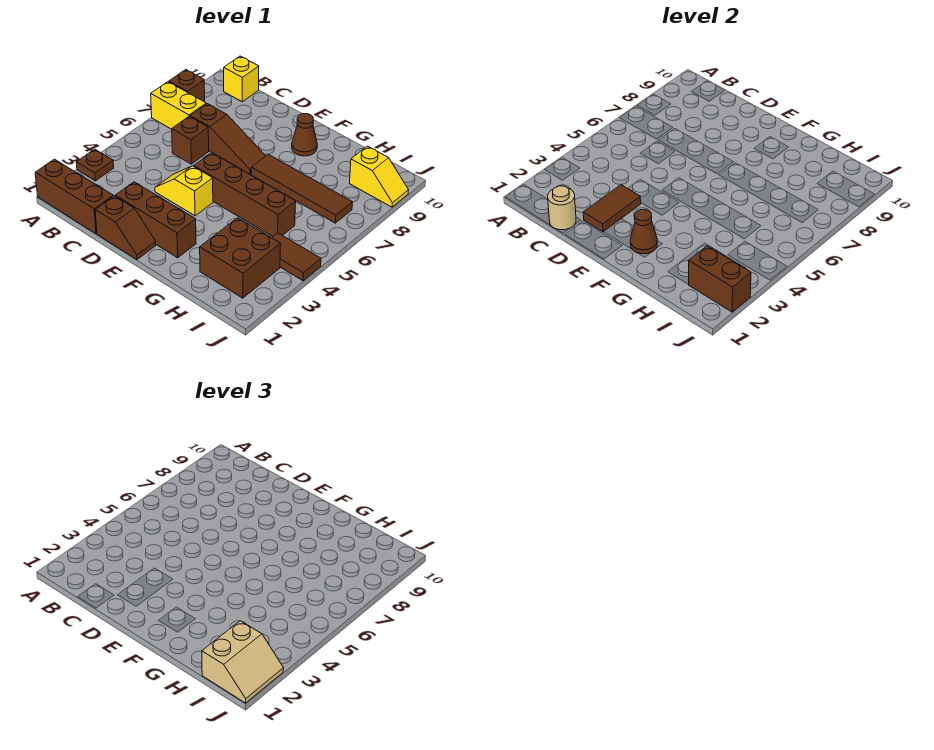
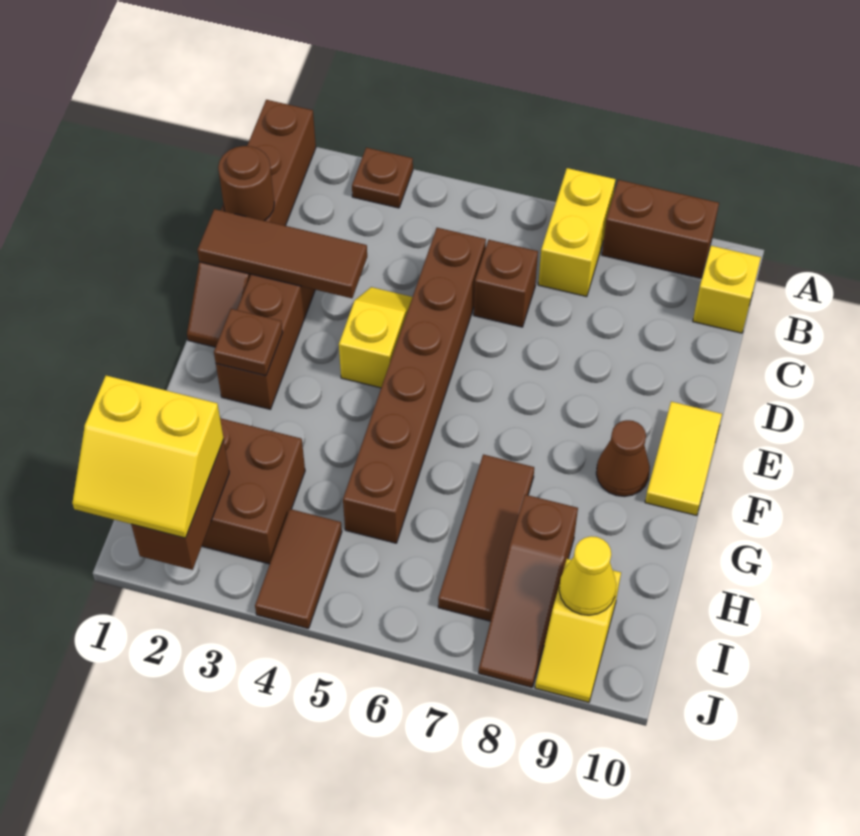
brown brick A8 level 1 -> brown brick A8:A9 level 1
tan round brick C1 level 2 -> brown round brick C1 level 2
brown slope C7:E7 level 1 top C -> brown slope H8:J8 level 1 top H
brown tile D2:D3 level 2 -> brown tile D1:D3 level 2
brown brick E5:H5 level 1 -> brown brick C5:H5 level 1
none -> yellow tile E10:F10 level 1
brown cone F2 level 2 -> brown plate F2 level 2
brown tile F7:I7 level 1 -> brown tile G7:I7 level 1
tan slope I1:J2 level 3 top I -> yellow slope I1:J2 level 3 top I
none -> yellow cone I9 level 2

